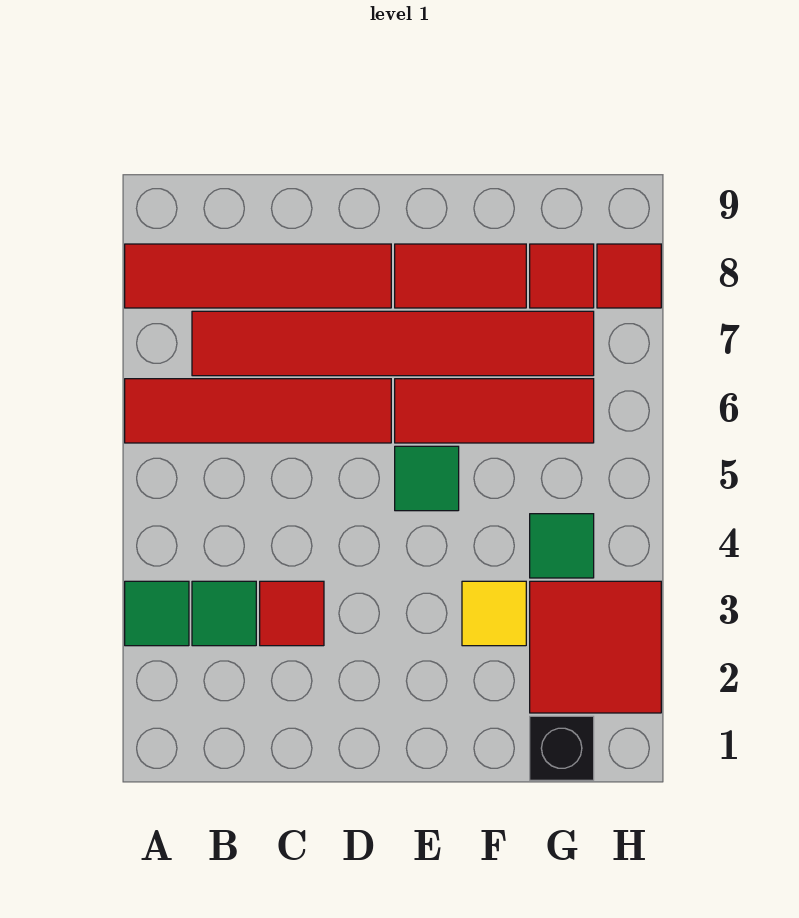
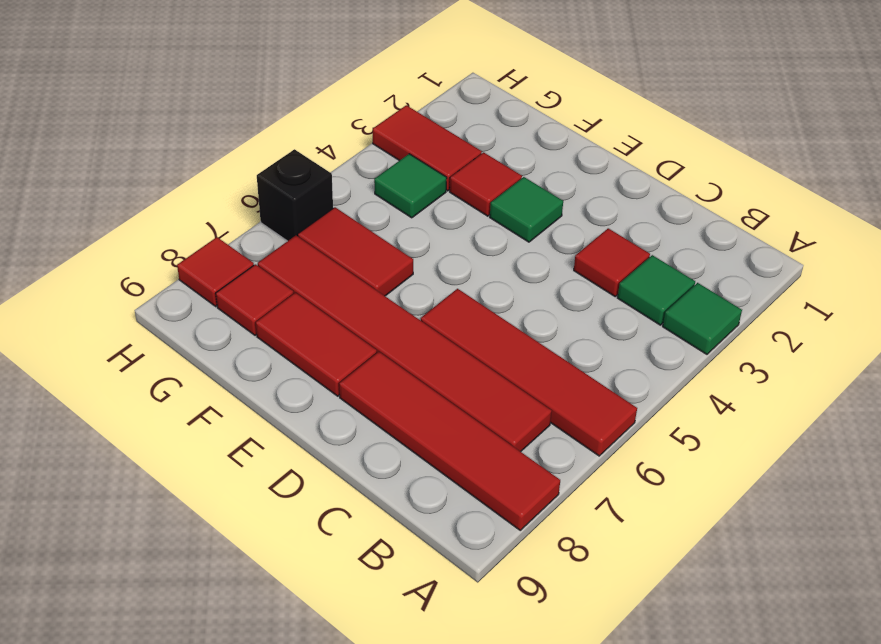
green tile E5 level 1 -> green tile E3 level 1
red tile E6:G6 level 1 -> red tile F6:G6 level 1
yellow tile F3 level 1 -> red tile F3 level 1
black brick G1 level 1 -> black brick H6 level 1
red tile G2:H3 level 1 -> red tile G3:H3 level 1

